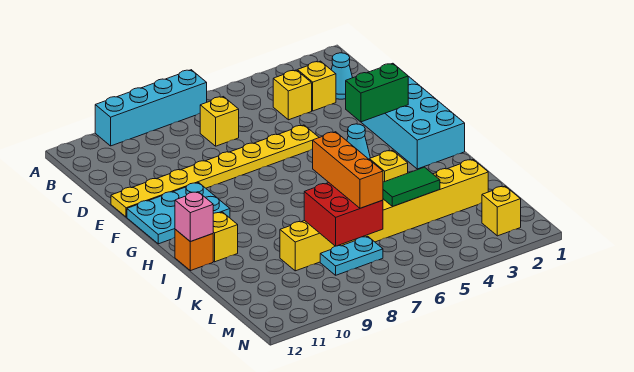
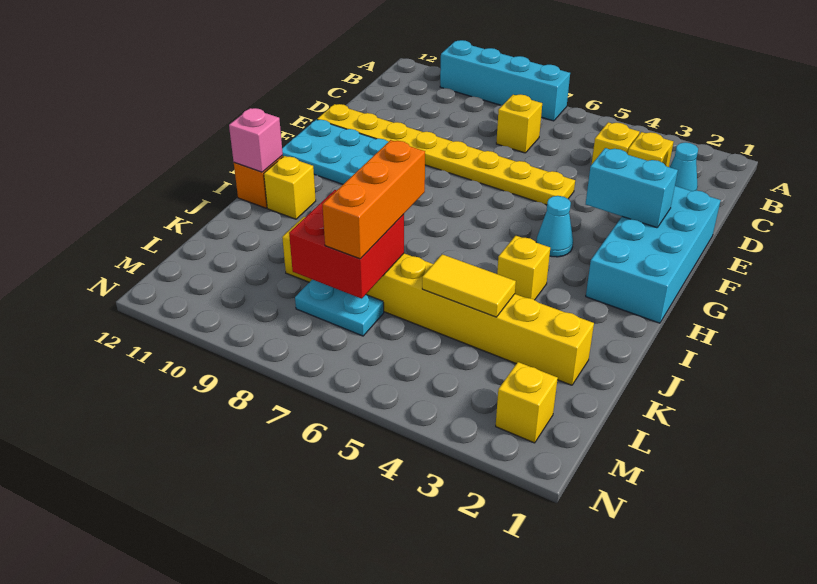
green brick F2:F3 level 2 -> cyan brick F2:F3 level 2
green tile K4:K5 level 2 -> yellow tile K4:K5 level 2

